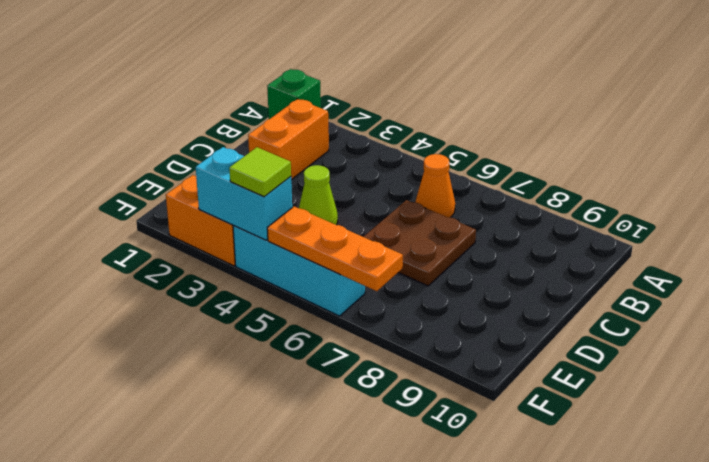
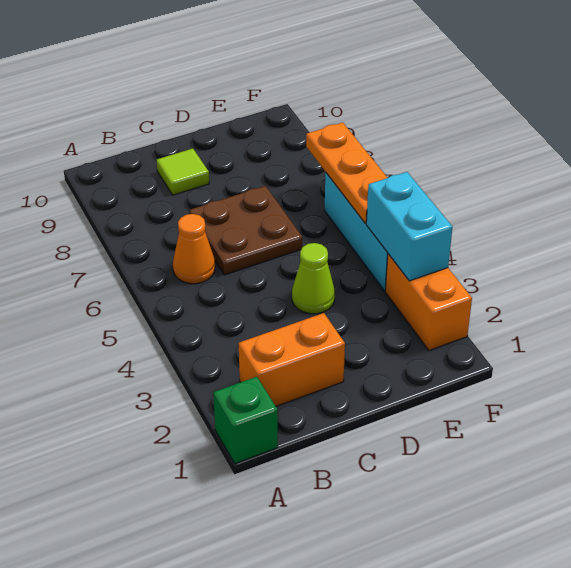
lime tile F4 level 3 -> lime tile C9 level 1

